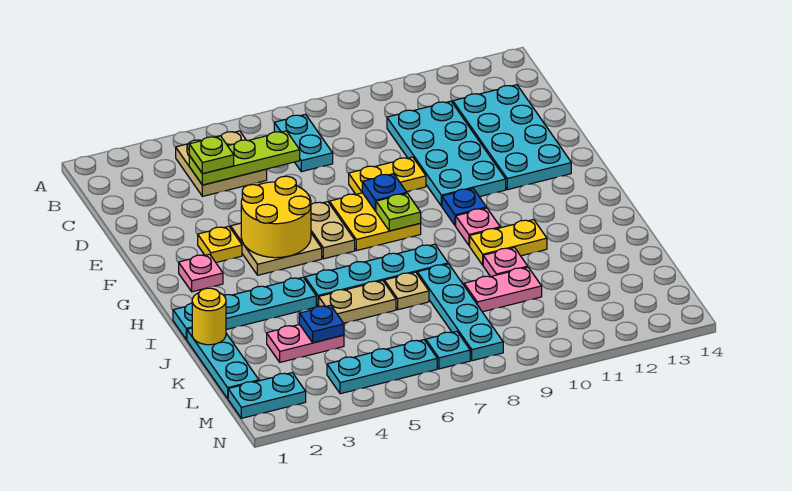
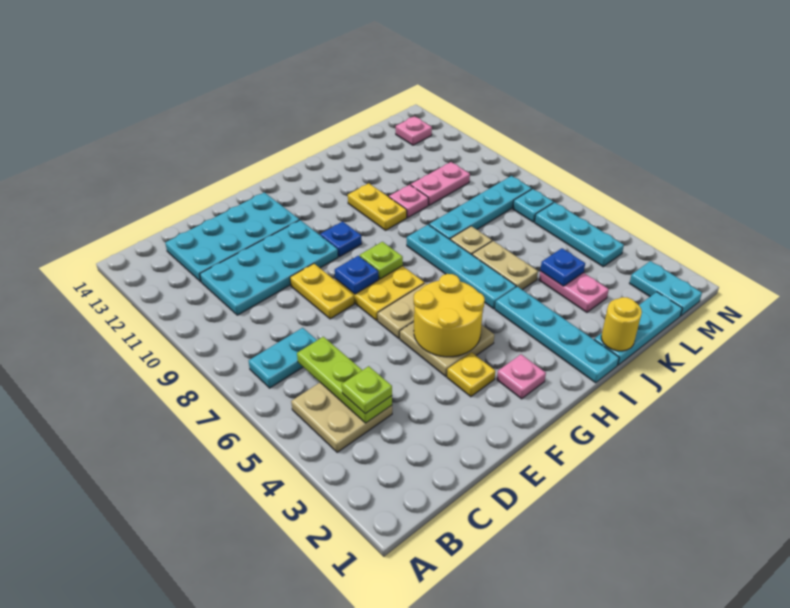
pink plate H10 level 1 -> pink plate M13 level 1
pink plate K9:K10 level 1 -> pink plate K10:L10 level 1

